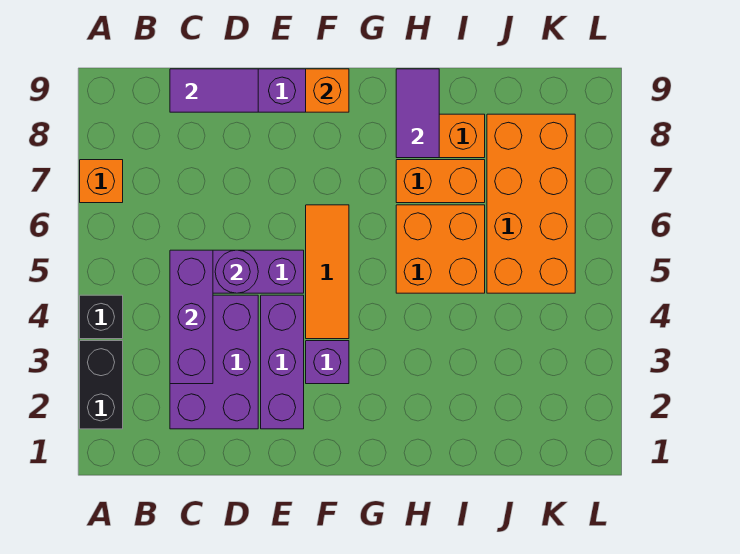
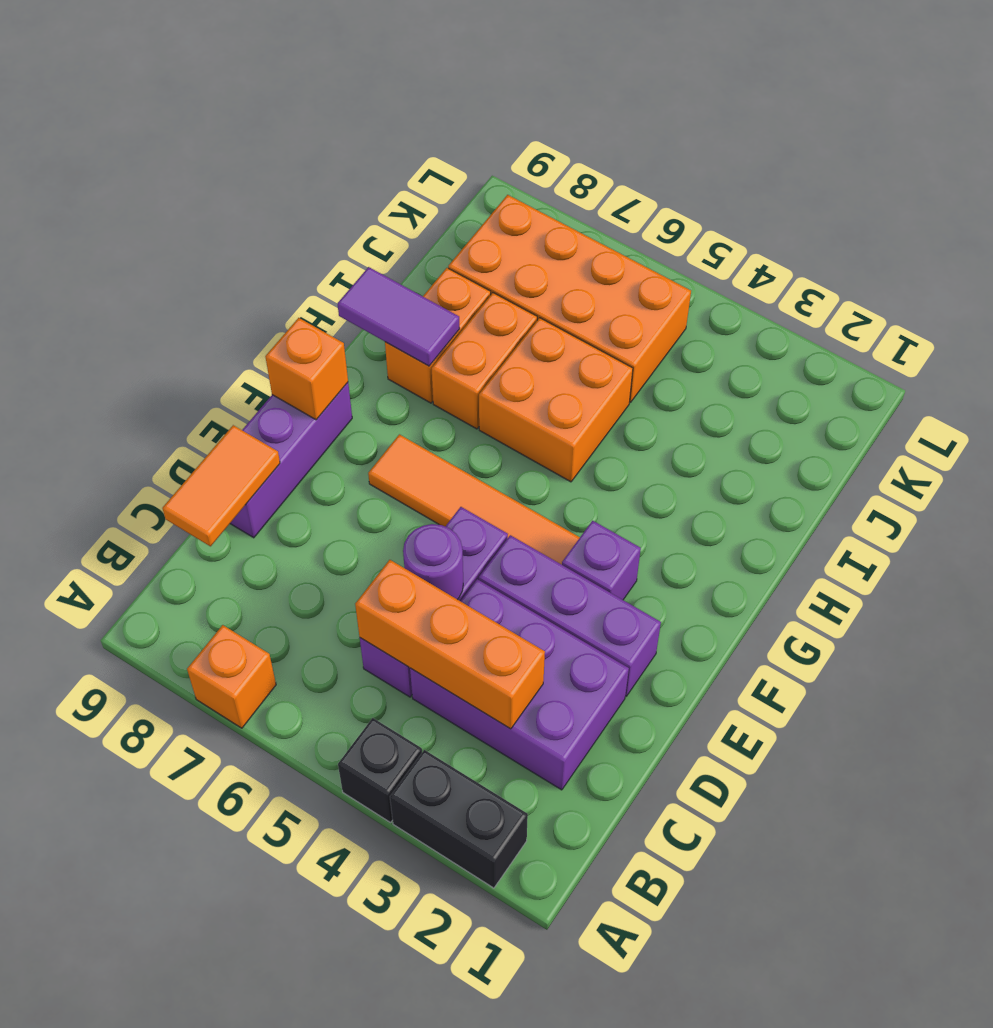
purple brick C3:C5 level 2 -> orange brick C3:C5 level 2
purple tile C9:D9 level 2 -> orange tile C9:D9 level 2
orange tile F4:F6 level 1 -> orange tile F4:F7 level 1

